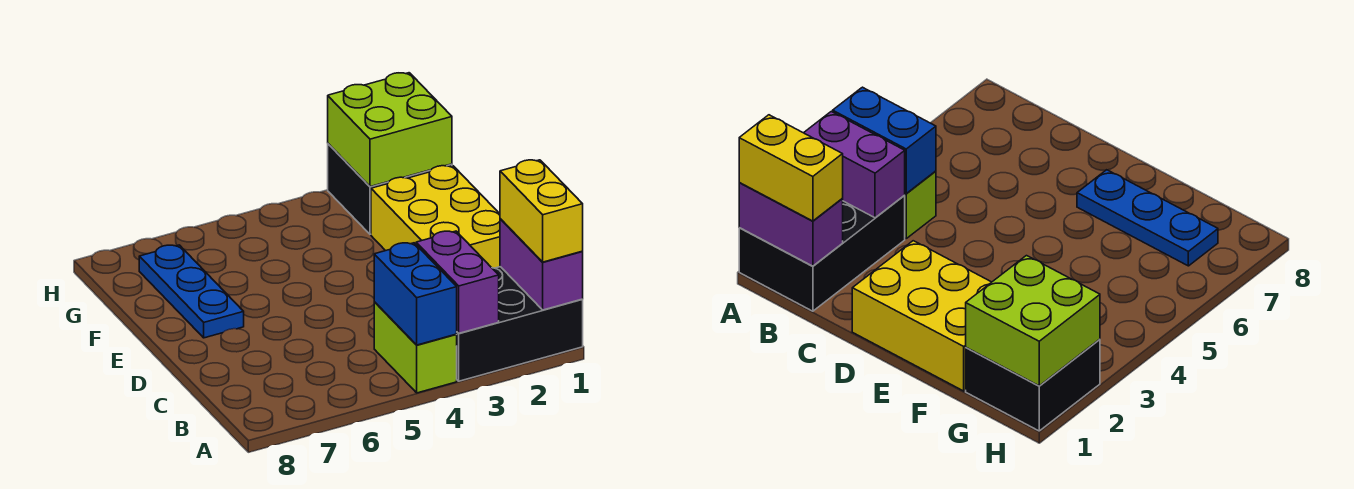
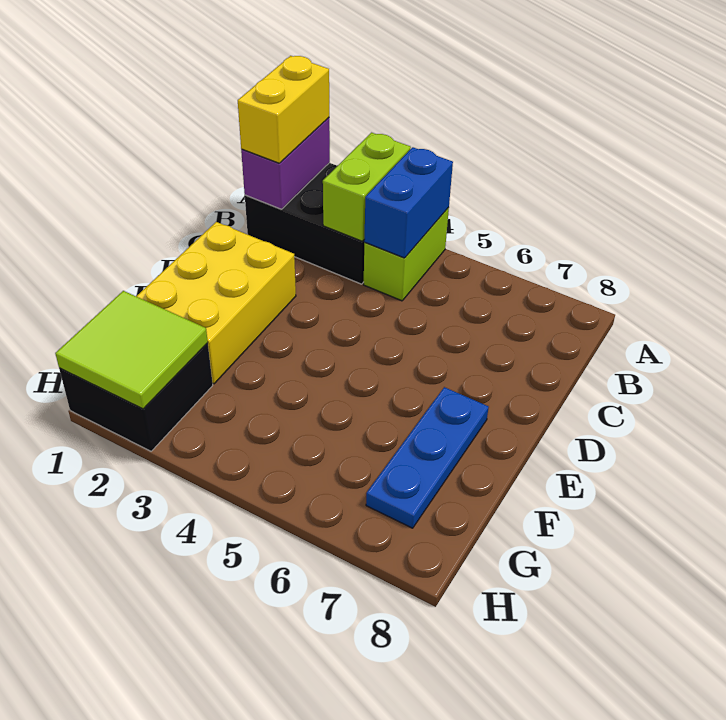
purple brick A3:B3 level 2 -> lime brick A3:B3 level 2
lime brick G1:H2 level 2 -> lime tile G1:H2 level 2

